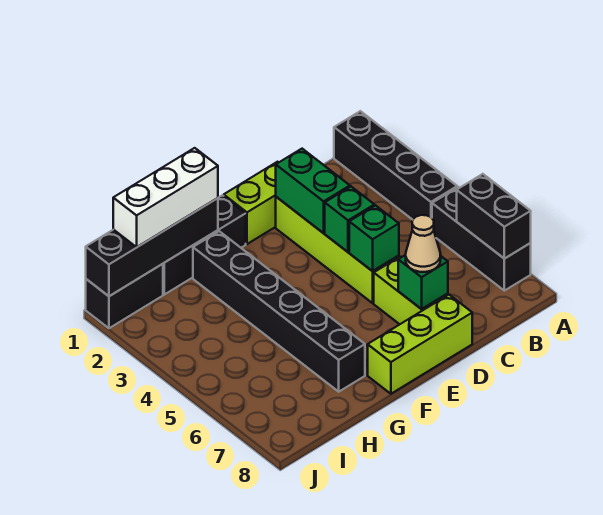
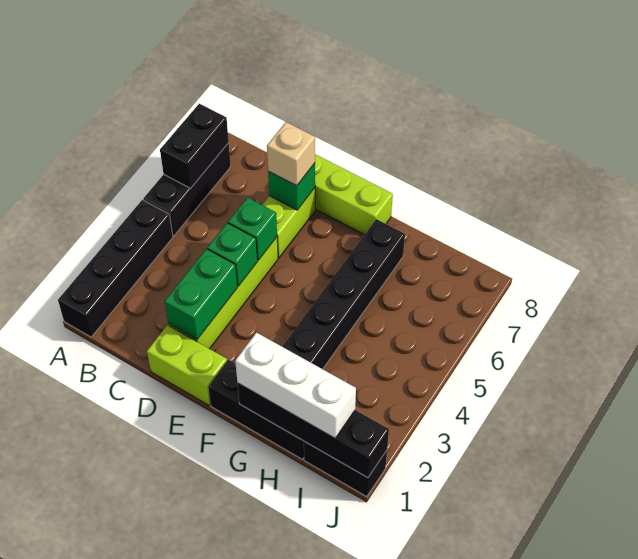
tan cone D7 level 3 -> tan brick D7 level 3

